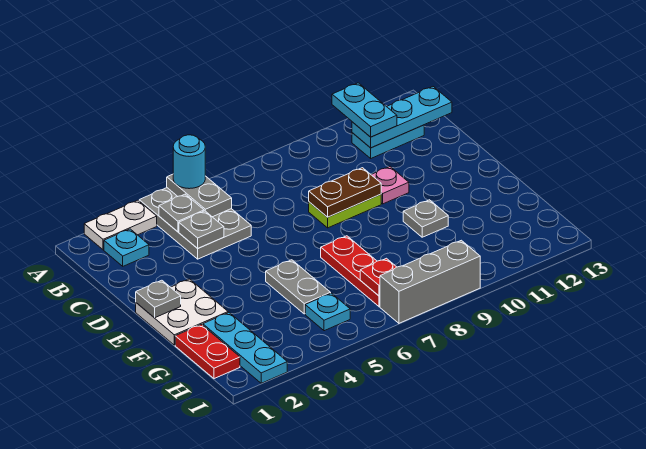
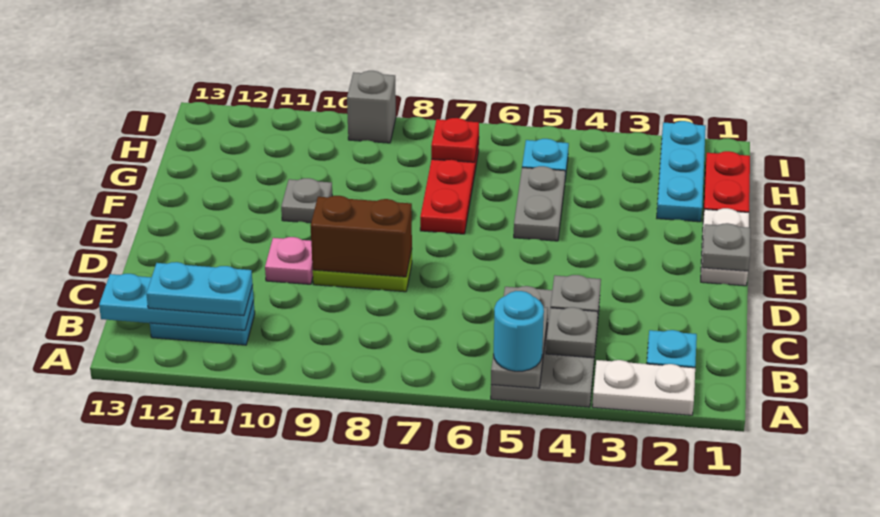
cyan plate A11:B11 level 3 -> cyan plate B11:B12 level 3
brown plate D8:D9 level 2 -> brown brick D8:D9 level 2
white plate E1:F2 level 1 -> white plate E1:F1 level 1
grey brick I7:I9 level 1 -> grey brick I9 level 1

